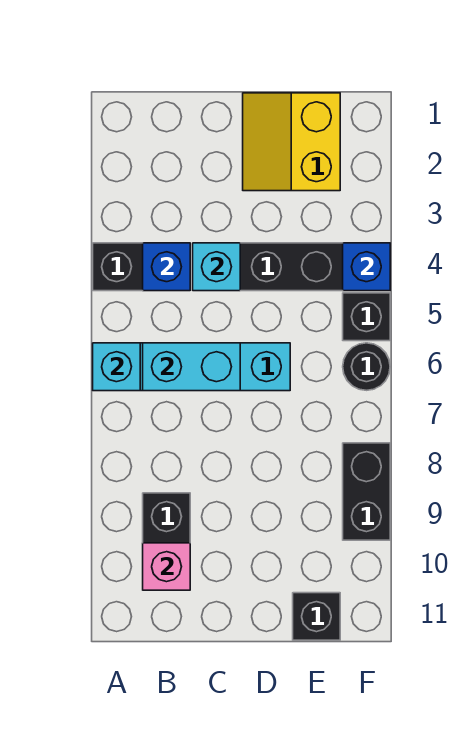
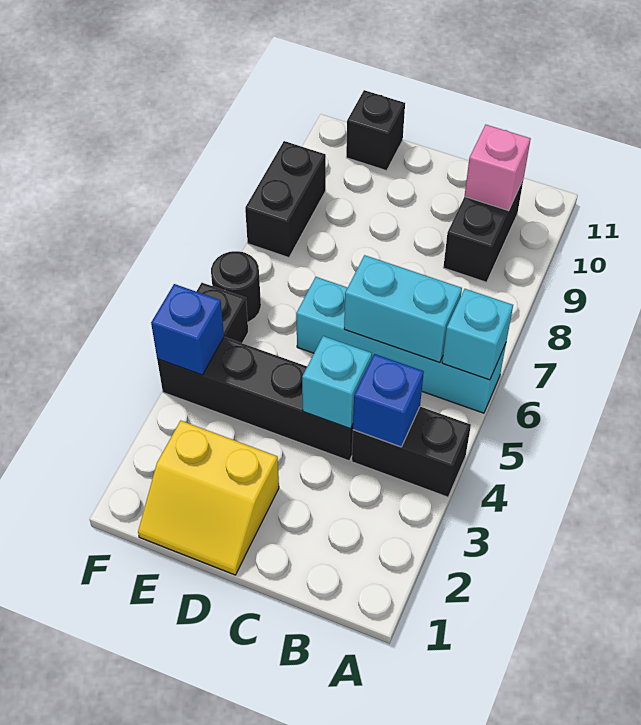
yellow slope D1:E2 level 1 top E -> yellow slope D1:E2 level 1 top 2

